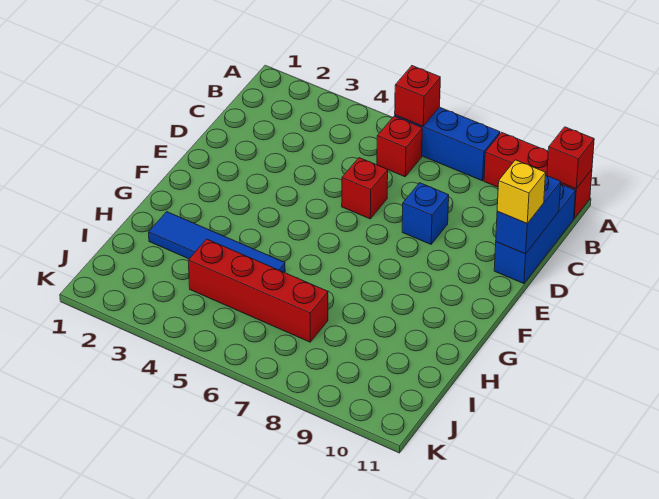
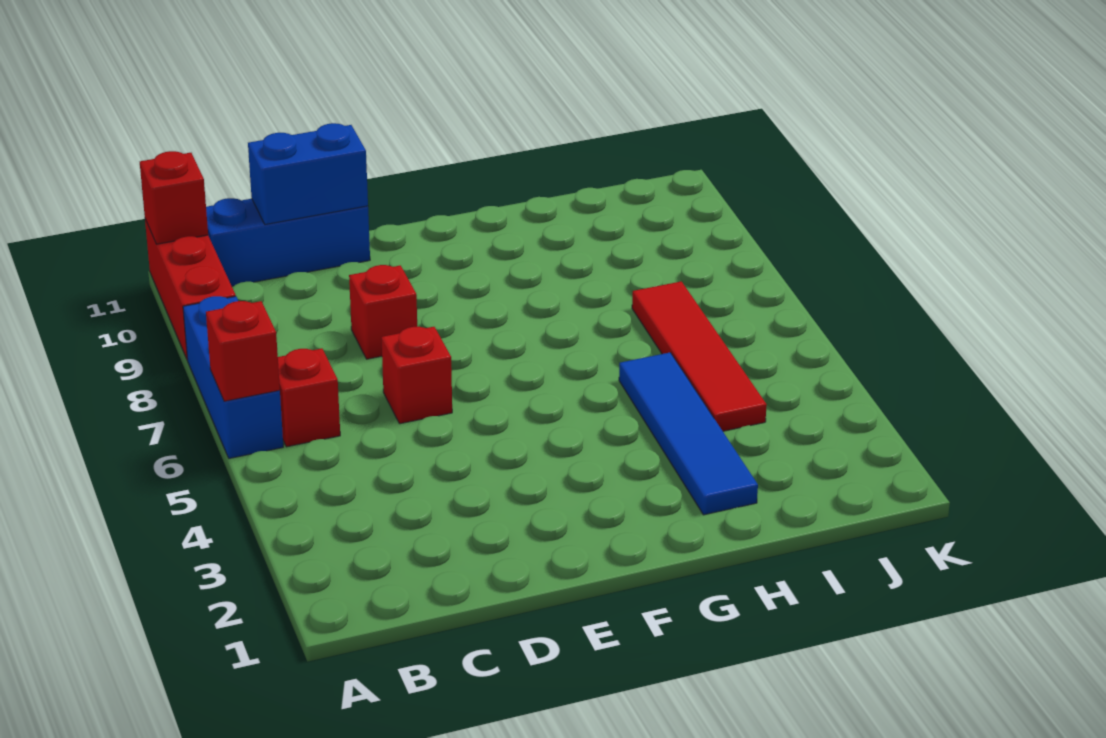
blue brick D8 level 1 -> red brick D8 level 1
yellow brick D11 level 3 -> none
red brick I4:I7 level 1 -> red tile I4:I7 level 1

